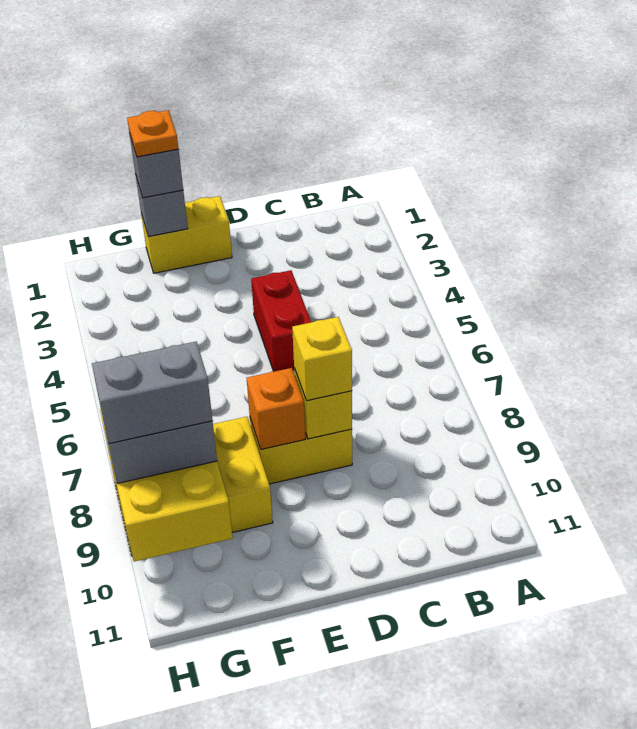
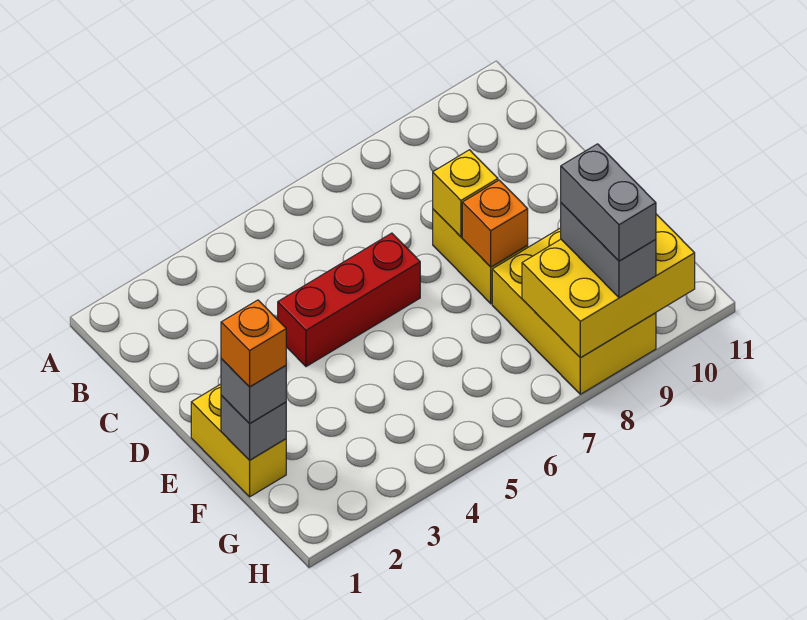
red brick D4:D5 level 1 -> red brick D4:D6 level 1
yellow brick D8 level 3 -> none
orange plate F1 level 4 -> orange brick F1 level 4

